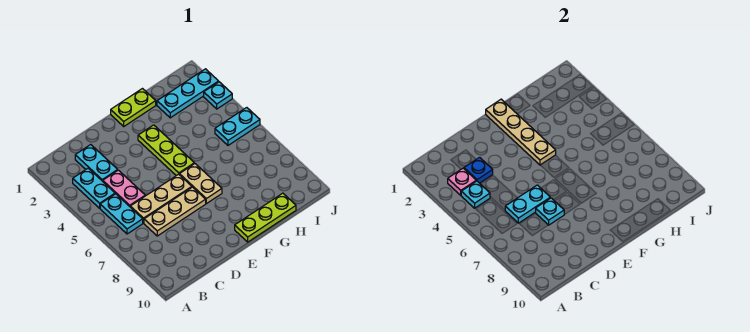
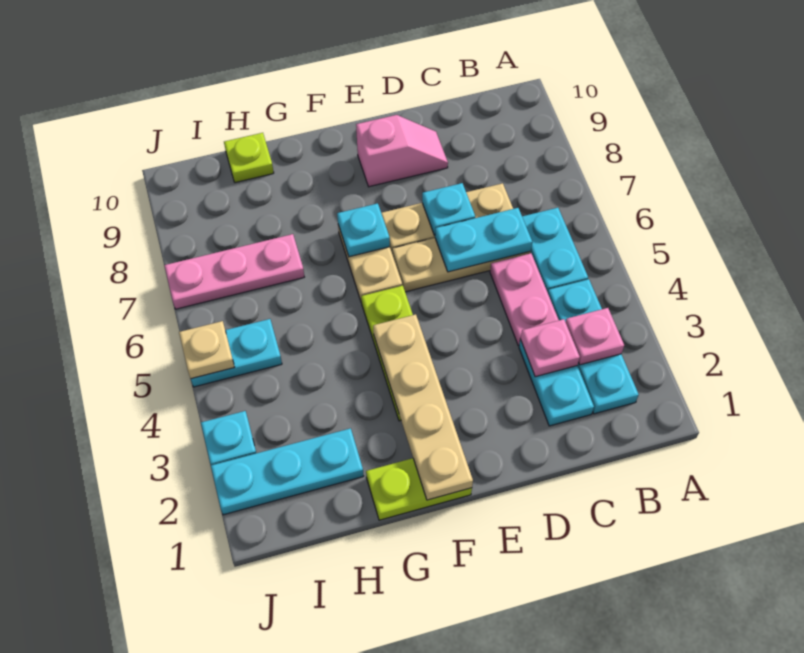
cyan plate B3:B4 level 1 -> cyan plate B2:B4 level 1
cyan plate B4 level 2 -> cyan plate F7 level 2
blue plate C3 level 2 -> pink plate C3 level 2
none -> pink slope D9:E9 level 1 top E
lime plate F10:H10 level 1 -> lime plate H10 level 1
none -> pink plate H7:J7 level 1
none -> tan plate J5 level 2

